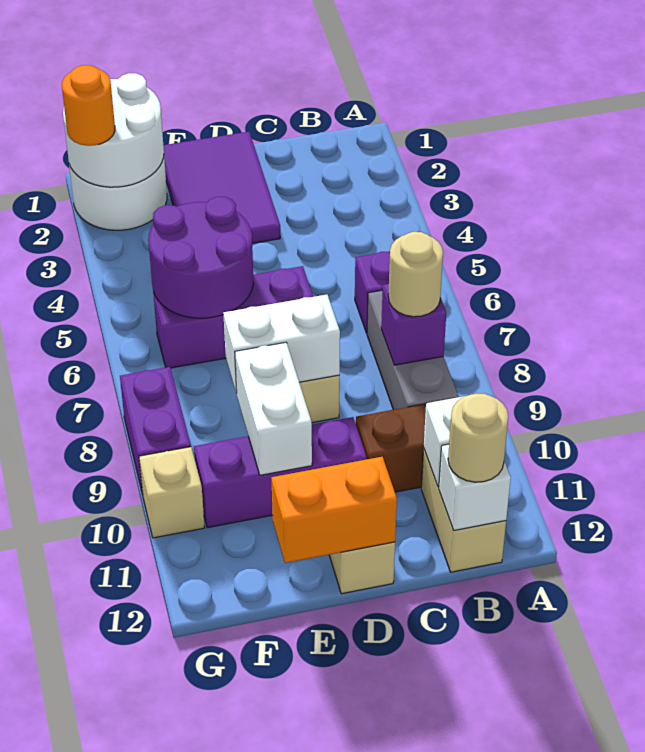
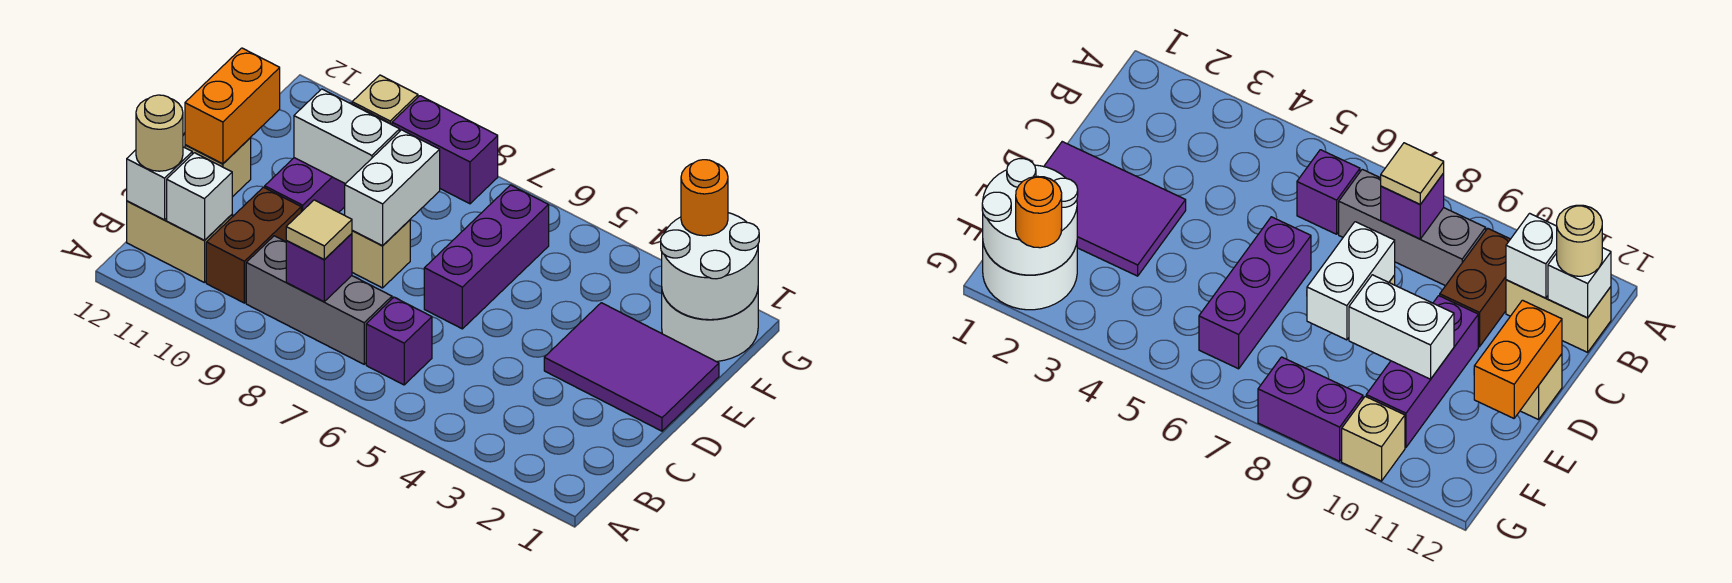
tan round brick B8 level 3 -> tan tile B8 level 3
purple round brick E5:F6 level 2 -> none

